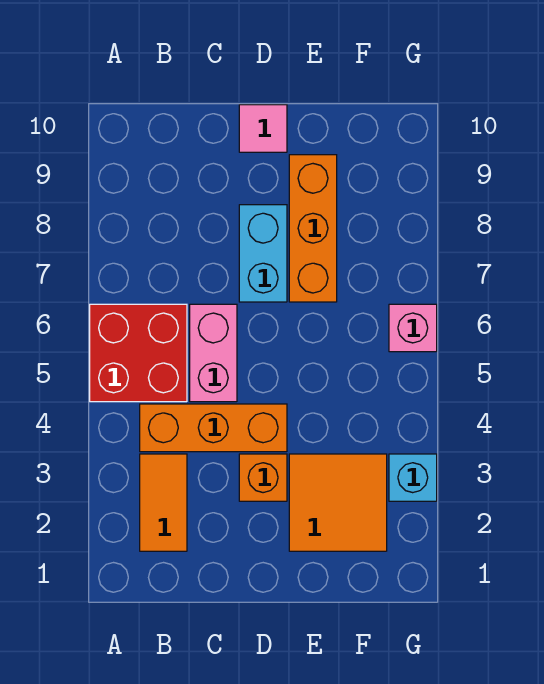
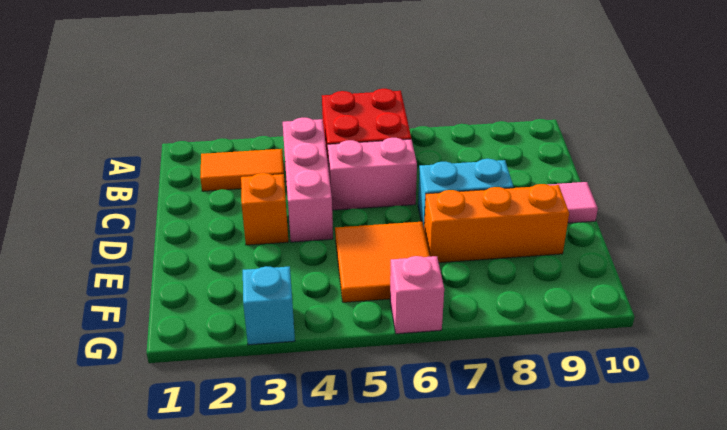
orange brick B4:D4 level 1 -> pink brick B4:D4 level 1
orange tile E2:F3 level 1 -> orange tile E5:F6 level 1

